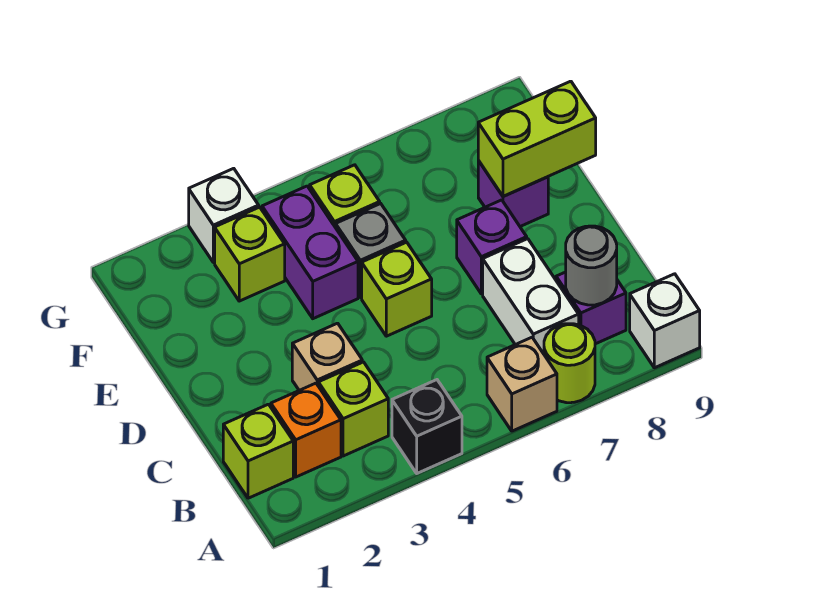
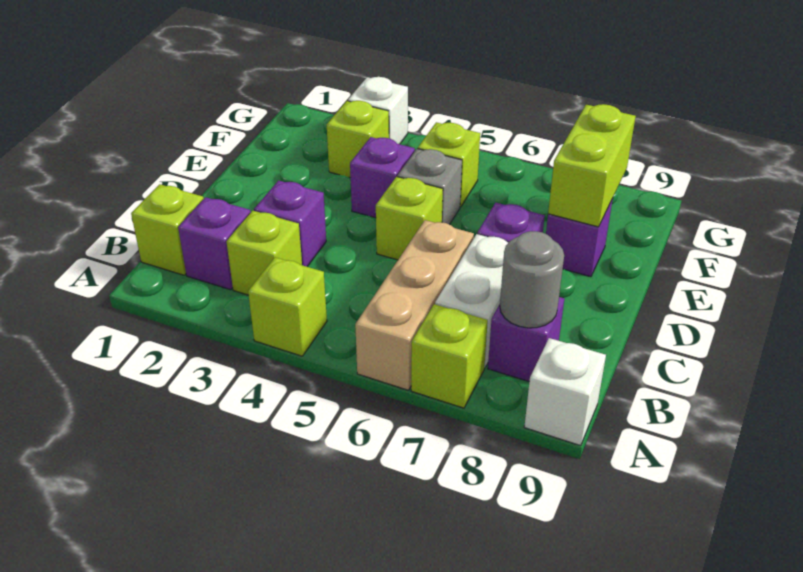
black brick A4 level 1 -> lime brick A4 level 1
tan brick A6 level 1 -> tan brick A6:C6 level 1
lime round brick A7 level 1 -> lime brick A7 level 1
orange brick B2 level 1 -> purple brick B2 level 1
tan brick C3 level 1 -> purple brick C3 level 1
purple brick E4:F4 level 1 -> purple brick E4 level 1
lime brick E8:E9 level 2 -> lime brick E8:F8 level 2

